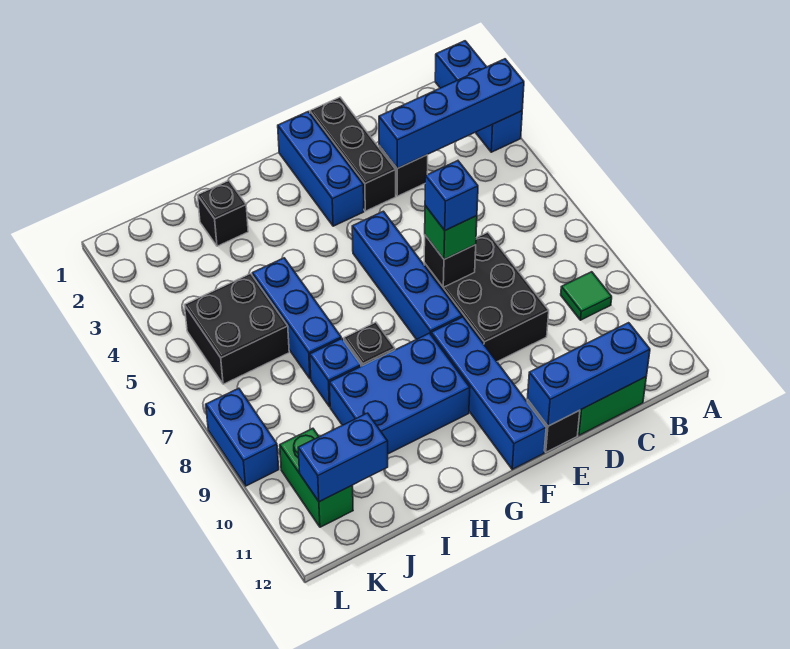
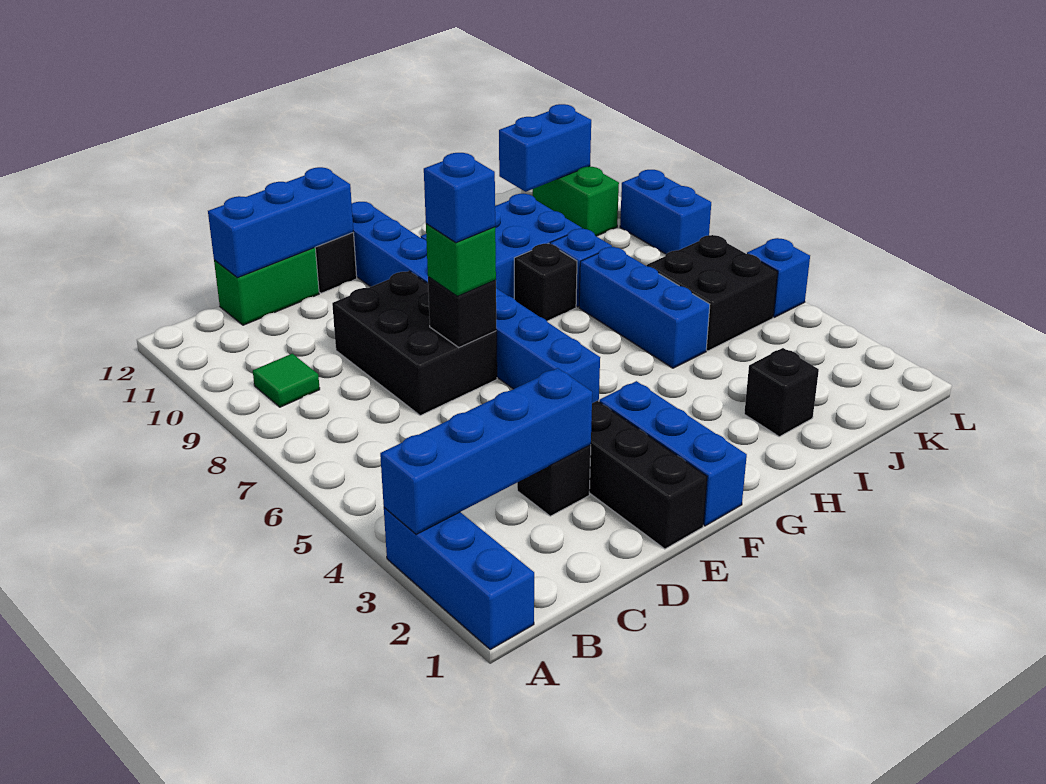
none -> blue brick L5 level 1

